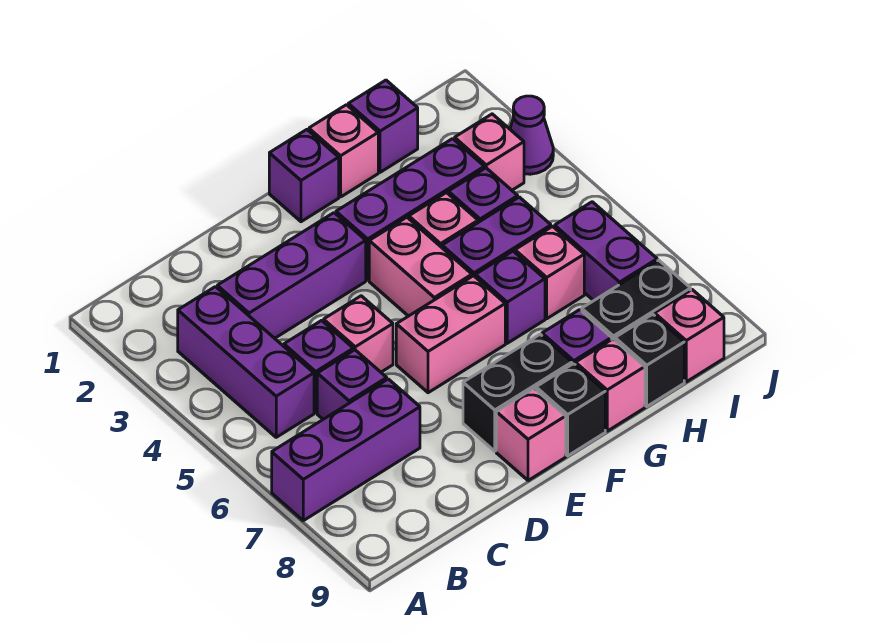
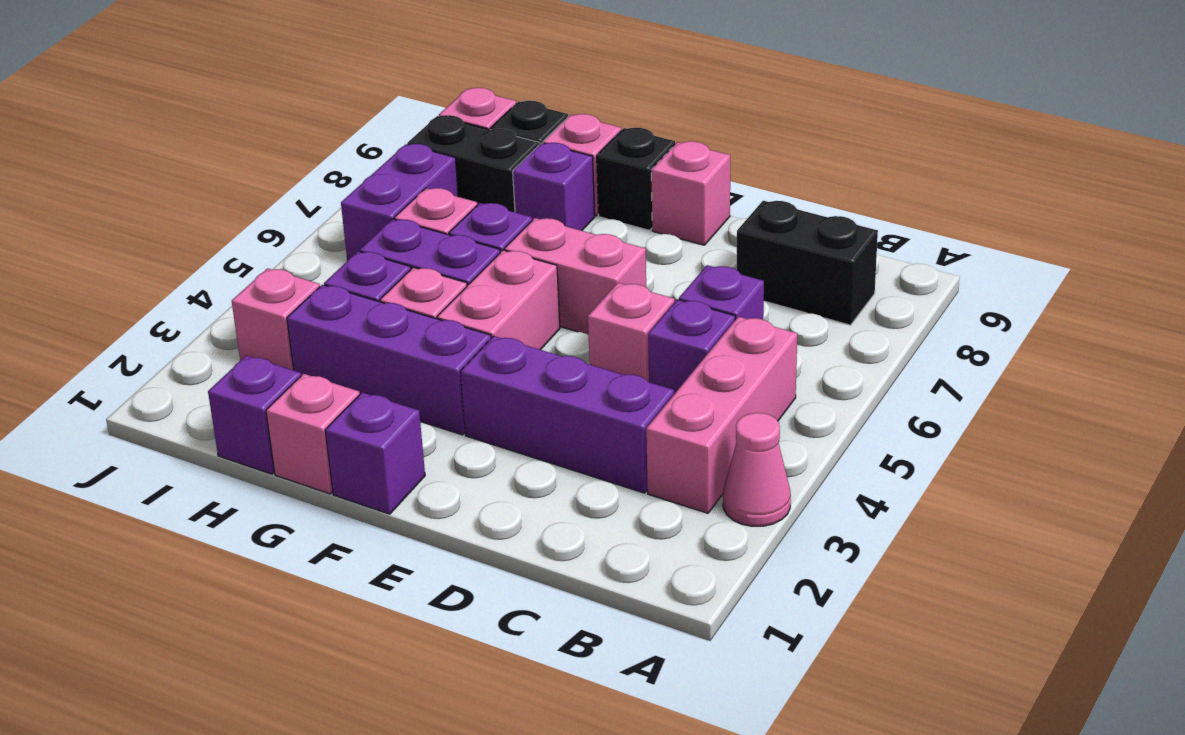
none -> pink cone A3 level 1
purple brick A7:C7 level 1 -> none
purple brick B3:B5 level 1 -> pink brick B3:B5 level 1
black brick E8:F8 level 1 -> black brick B8:C8 level 1
purple cone J3 level 1 -> none

